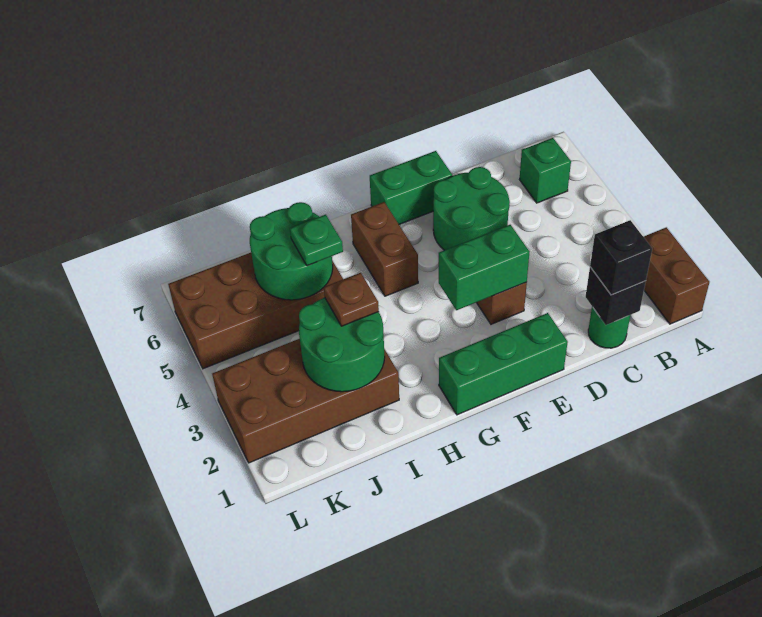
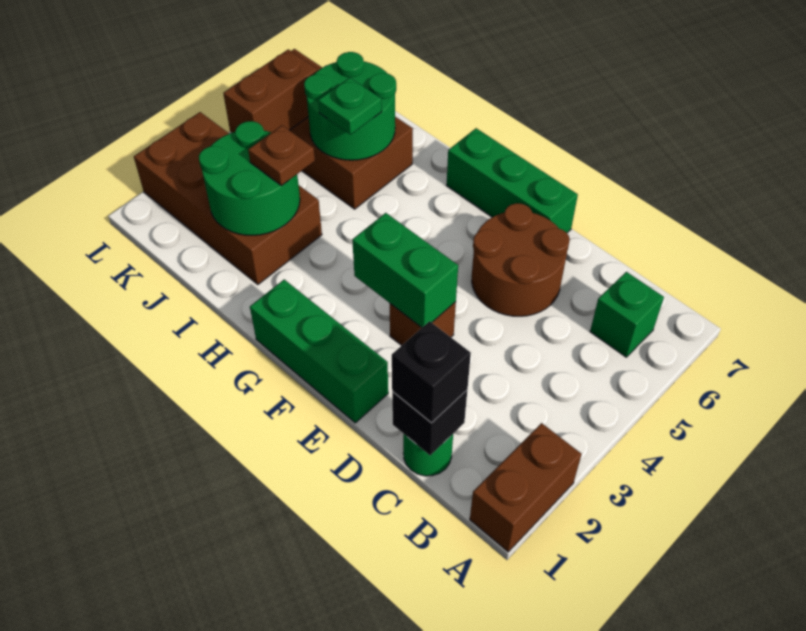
green round brick D5:E6 level 1 -> brown round brick D5:E6 level 1
green brick E7:F7 level 1 -> green brick E7:G7 level 1
brown brick G5:G6 level 1 -> brown brick K4:K5 level 2

